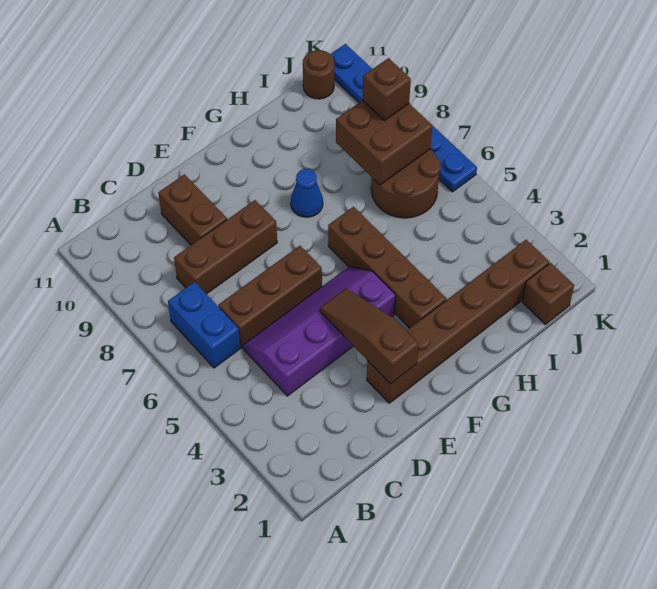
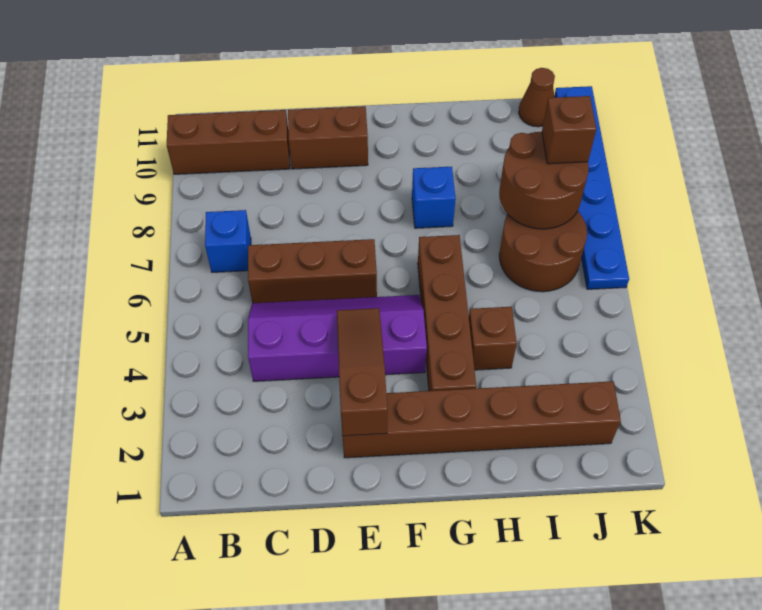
blue brick B6:B7 level 1 -> blue brick B7 level 1
brown brick C8:E8 level 1 -> brown brick A10:C10 level 1
brown brick D9:D10 level 1 -> brown brick D10:E10 level 1
blue cone G8 level 1 -> blue brick G8 level 1
brown brick I7:J8 level 2 -> brown round brick I7:J8 level 2
brown brick J1 level 1 -> brown brick H4 level 1
brown round brick J11 level 1 -> brown cone J11 level 1

